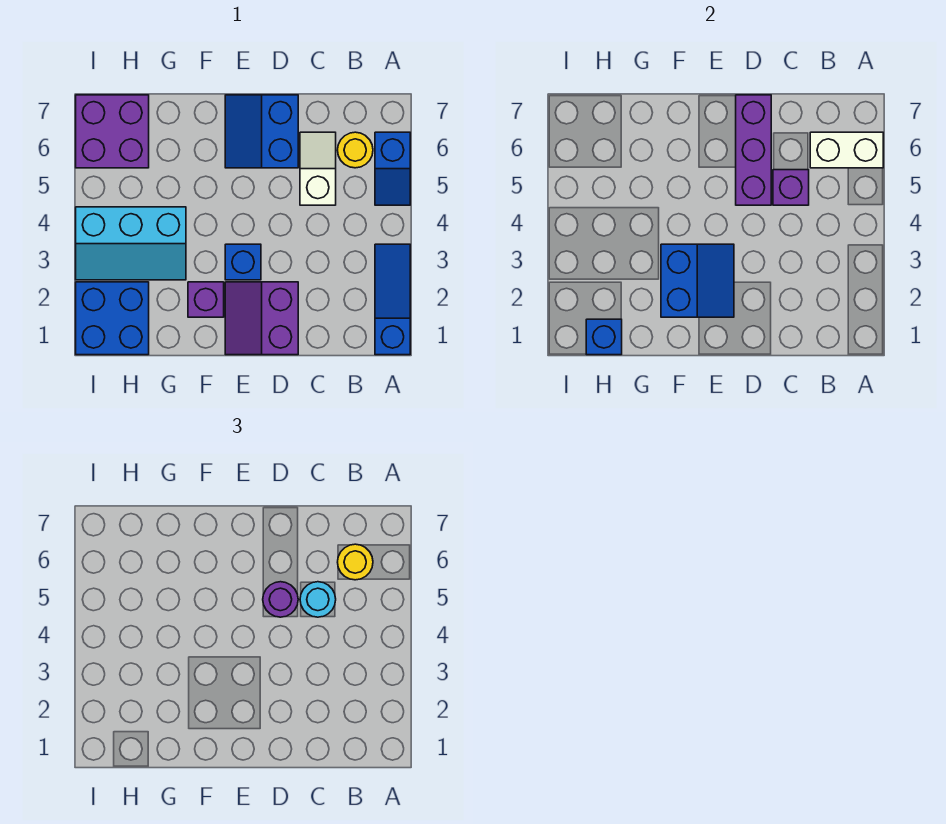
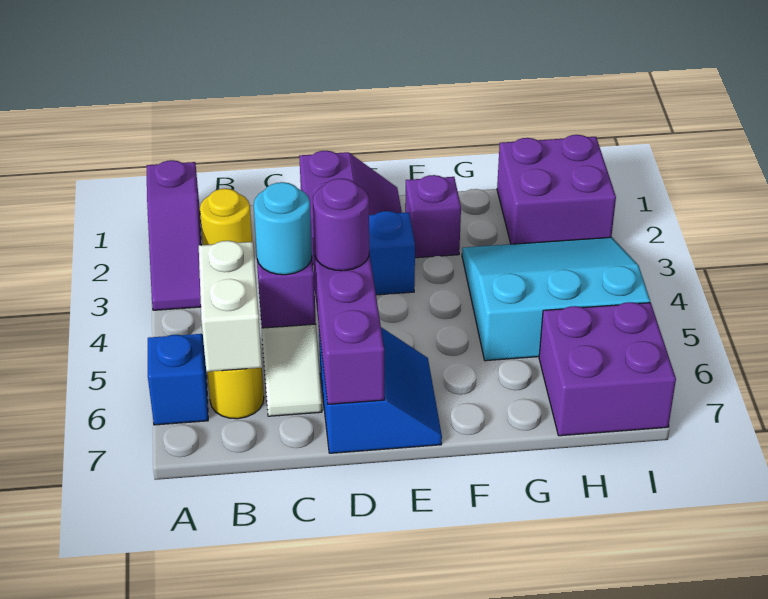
blue slope A1:A3 level 1 top 1 -> purple slope A1:A3 level 1 top 1
white brick A6:B6 level 2 -> white brick B5:B6 level 2
yellow round brick B6 level 3 -> yellow round brick B2 level 1
blue slope E2:F3 level 2 top F -> none
cyan slope G3:I4 level 1 top 4 -> cyan slope G3:I5 level 1 top 5
blue brick H1:I2 level 1 -> purple brick H1:I2 level 1
blue brick H1 level 2 -> none

